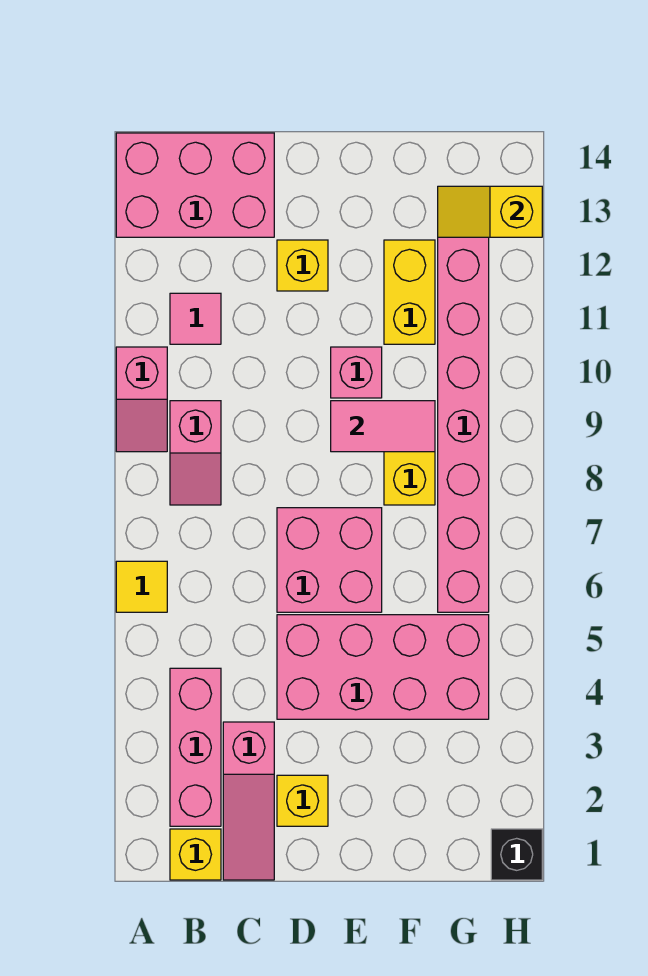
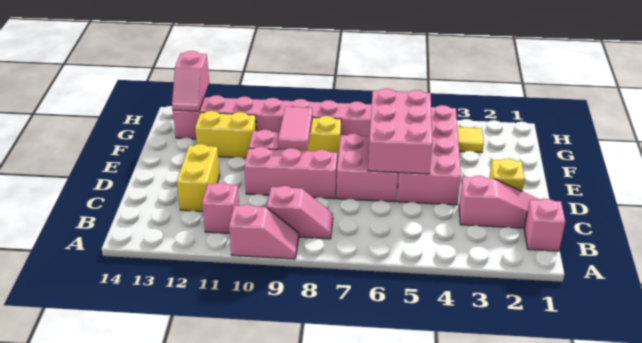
yellow tile A6 level 1 -> yellow tile G3 level 1
pink brick A13:C14 level 1 -> pink brick D5:F6 level 2
yellow brick B1 level 1 -> pink brick B1 level 1
pink brick B2:B4 level 1 -> pink brick D8:D10 level 1
pink tile B11 level 1 -> pink brick B11 level 1
yellow brick D12 level 1 -> yellow brick C12:D12 level 1
yellow slope G13:H13 level 2 top H -> pink slope G13:H13 level 2 top H
black brick H1 level 1 -> none

